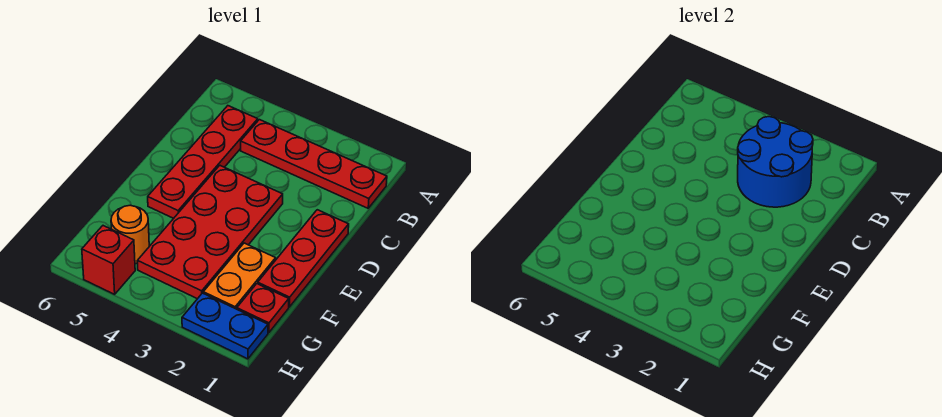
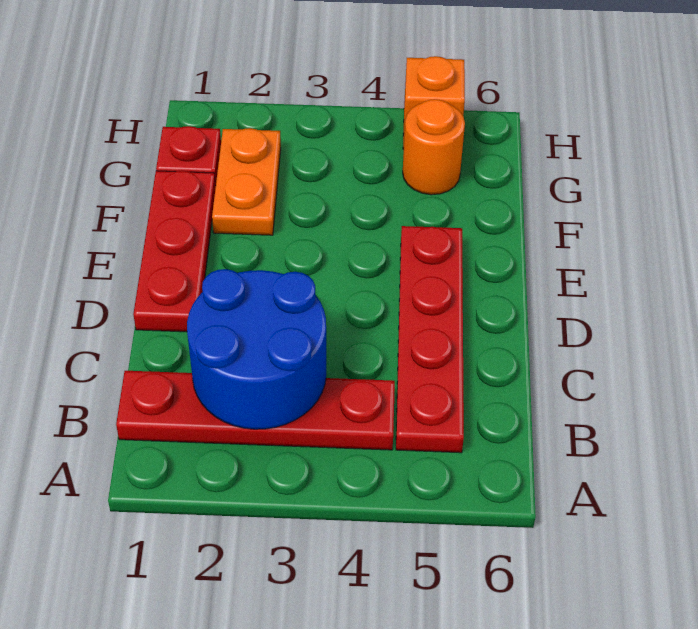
red plate D3:G4 level 1 -> none
blue plate H1:H2 level 1 -> none
red brick H5 level 1 -> orange brick H5 level 1

